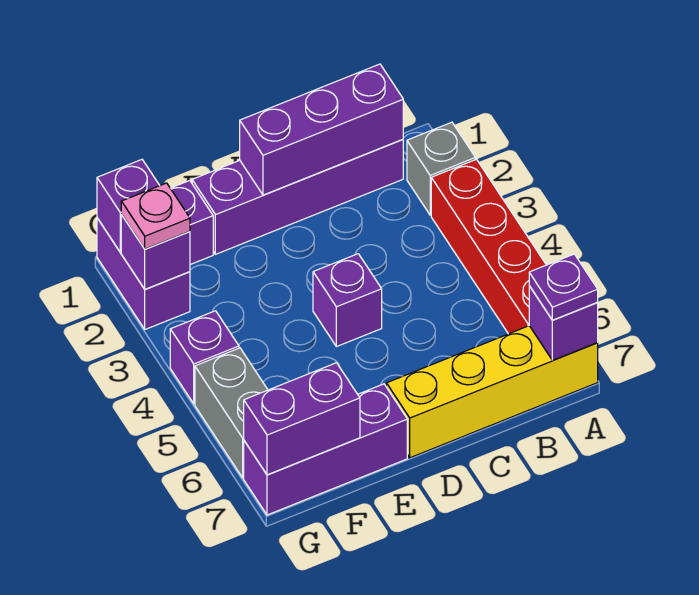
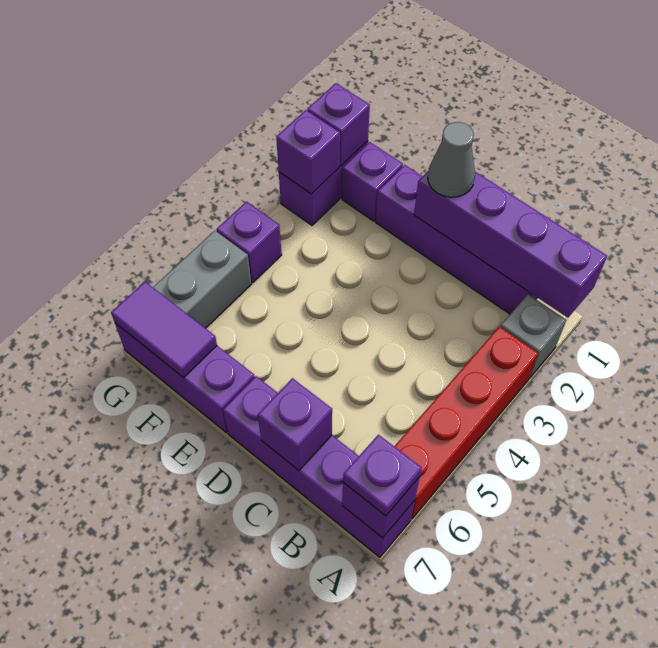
yellow brick A7:D7 level 1 -> purple brick A7:D7 level 1
purple brick B1:D1 level 2 -> purple brick A1:D1 level 2
none -> grey cone D1 level 3
purple brick D4 level 1 -> purple brick C7 level 2
purple brick F7:G7 level 2 -> purple tile F7:G7 level 2
pink plate G2 level 3 -> none

